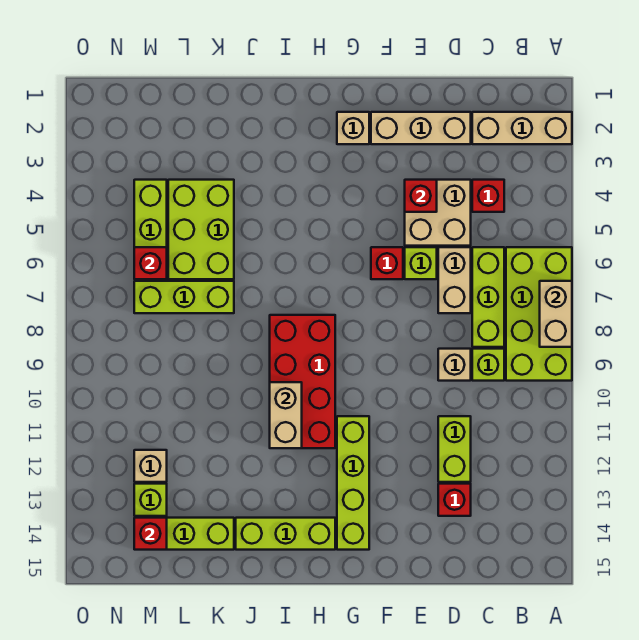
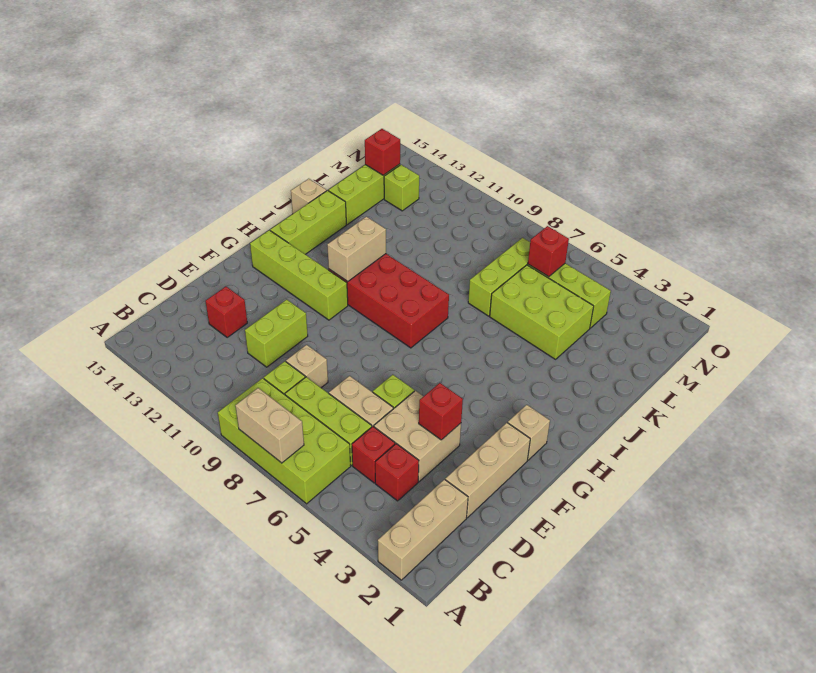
lime brick D11:D12 level 1 -> lime brick D11:E11 level 1
red brick F6 level 1 -> red brick C5 level 1
tan brick I10:I11 level 2 -> tan brick H11:I11 level 2
tan brick M12 level 1 -> tan brick J15 level 1

